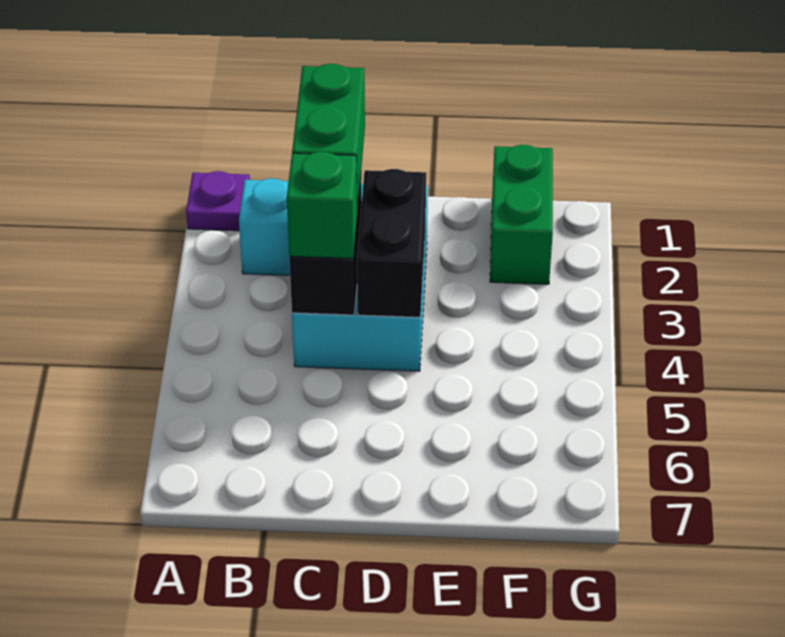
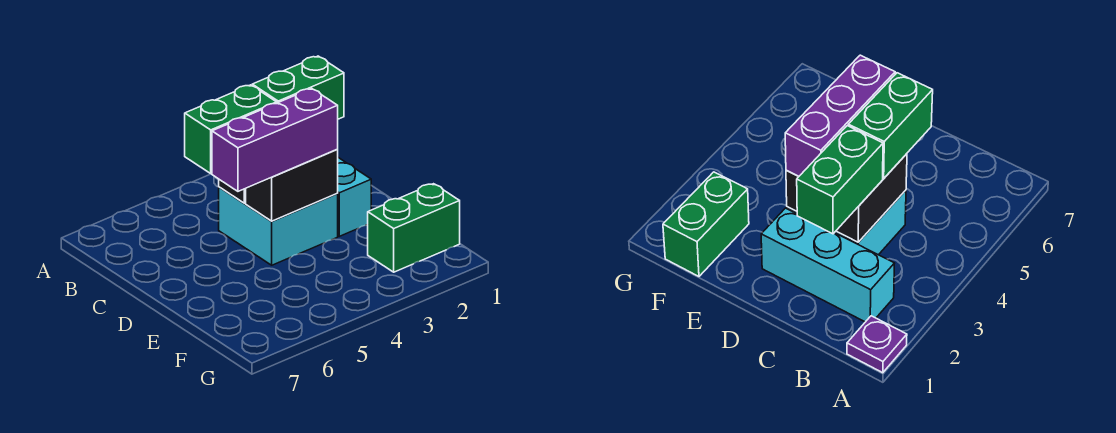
green brick C4 level 3 -> green brick C4:C5 level 3
none -> purple brick D3:D5 level 3

